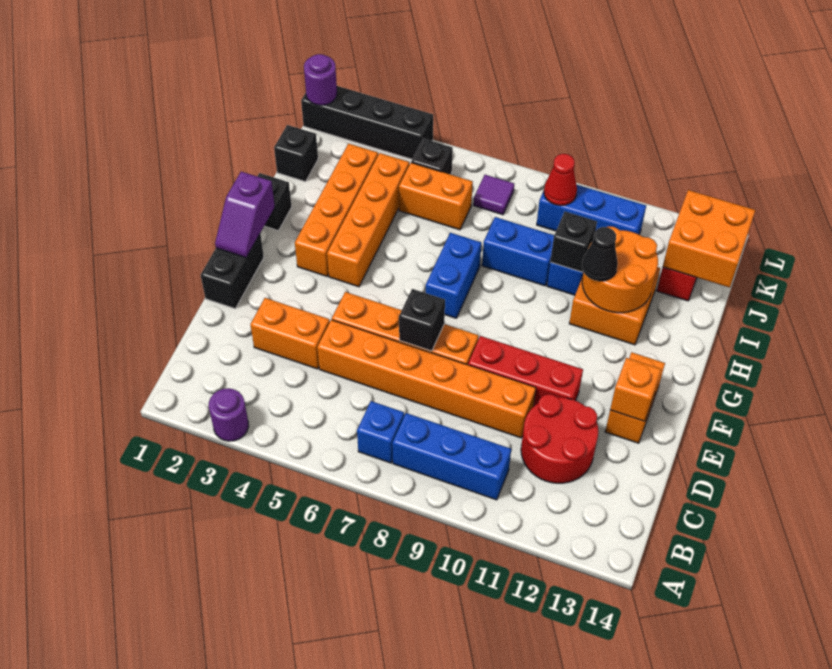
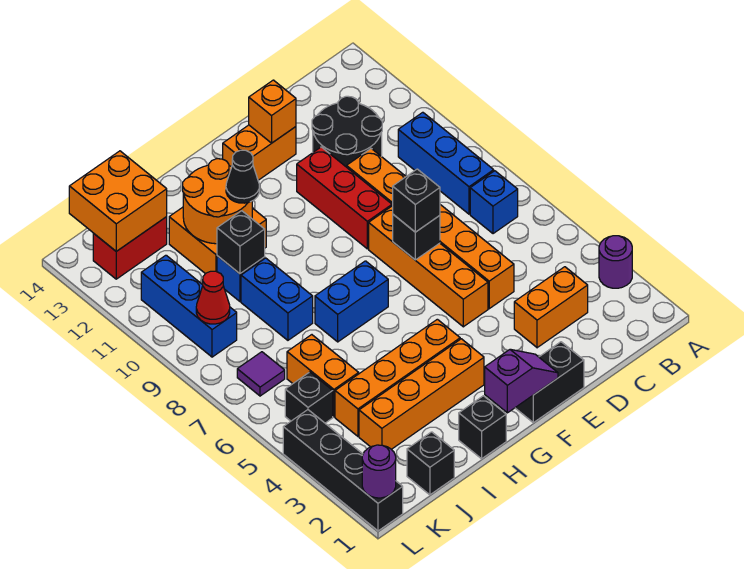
red round brick C11:D12 level 1 -> black round brick C11:D12 level 1
orange brick D3:D4 level 1 -> orange brick C3:D3 level 1
none -> black brick E7 level 3

